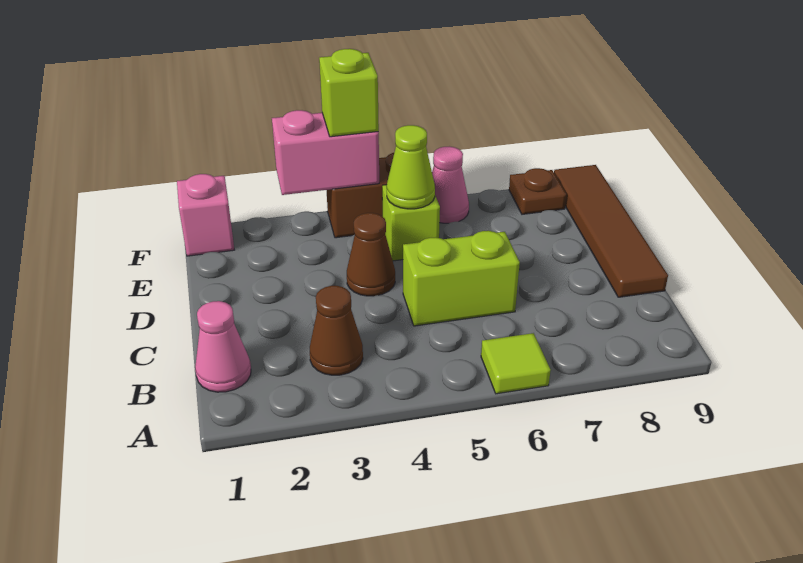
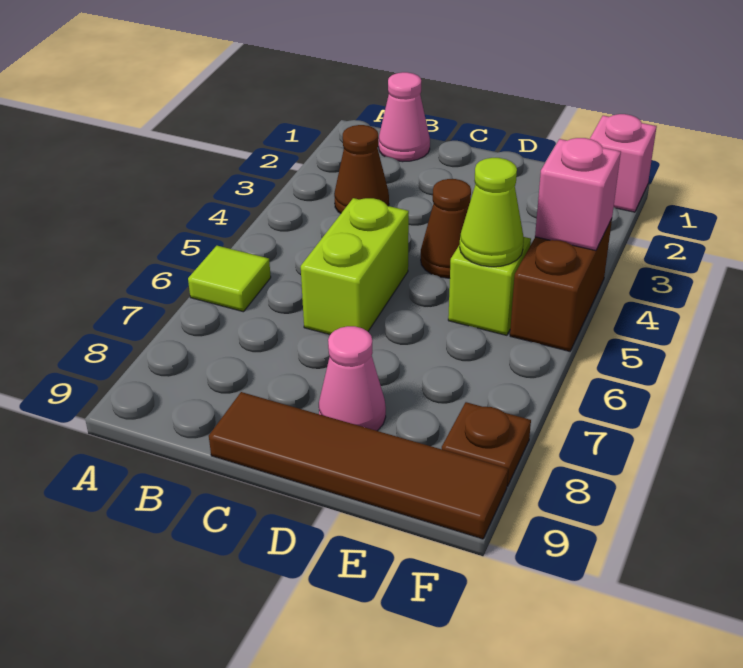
pink brick F3:F4 level 2 -> pink brick F4 level 2
lime brick F4 level 3 -> none
pink cone F6 level 1 -> pink cone D8 level 1

